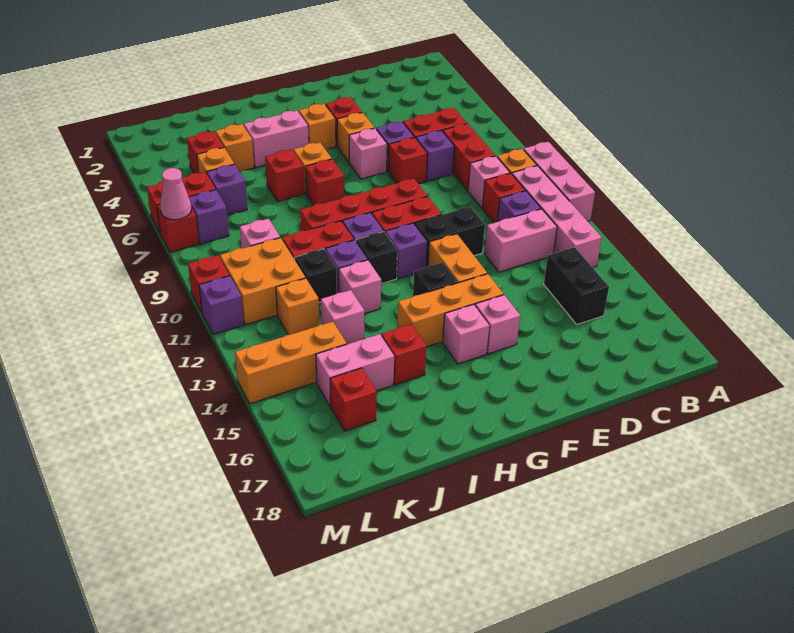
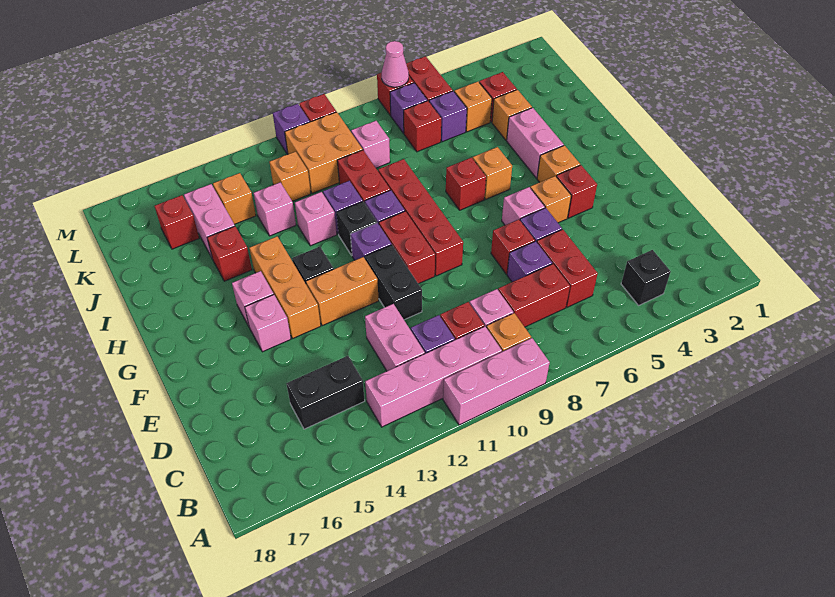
red brick I6 level 1 -> red brick K7 level 1
black brick J11 level 1 -> black brick B4 level 1
orange brick K14:M14 level 1 -> orange brick K14 level 1

